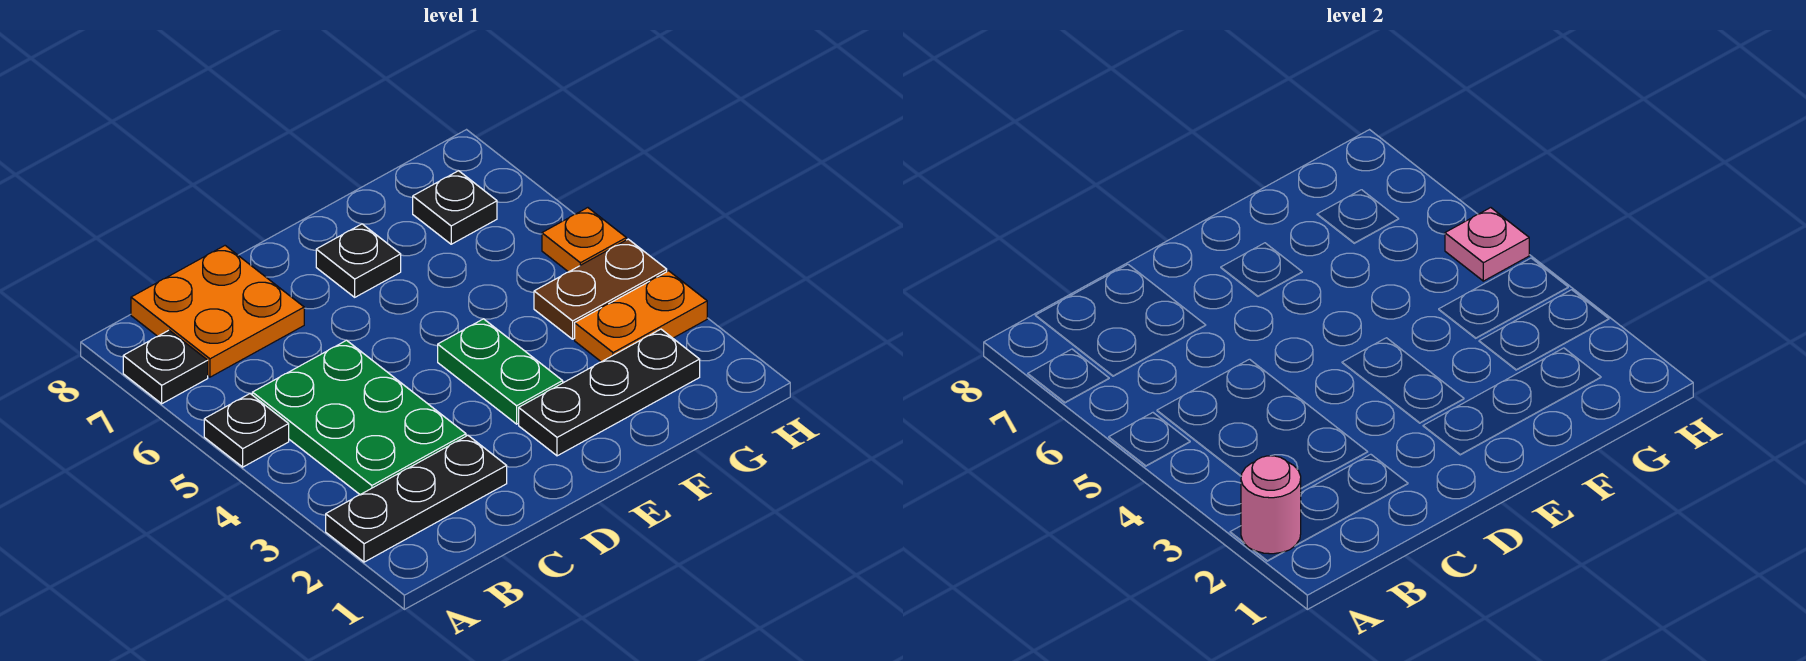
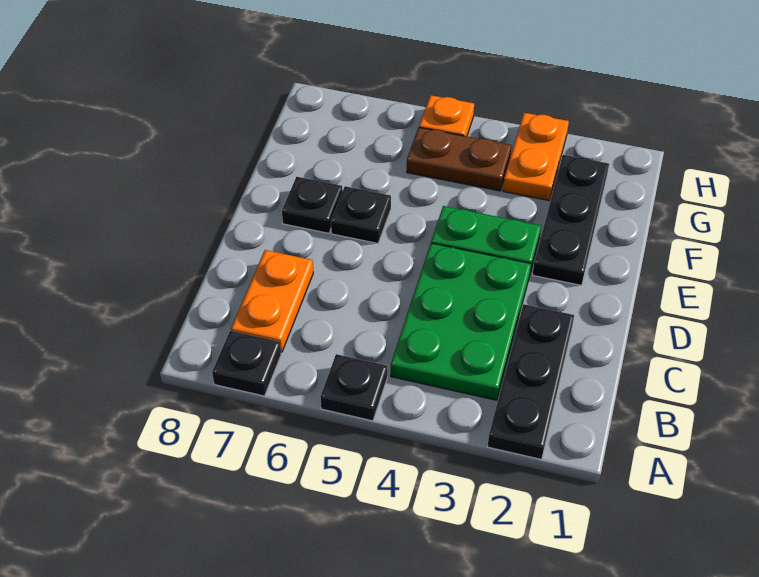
pink round brick A2 level 2 -> none
green plate B3:C5 level 1 -> green plate B3:D4 level 1
orange plate B7:C8 level 1 -> orange plate B7:C7 level 1
brown plate G4:H4 level 1 -> brown plate G4:G5 level 1
black plate G7 level 1 -> black plate E6 level 1
pink plate H5 level 2 -> none

